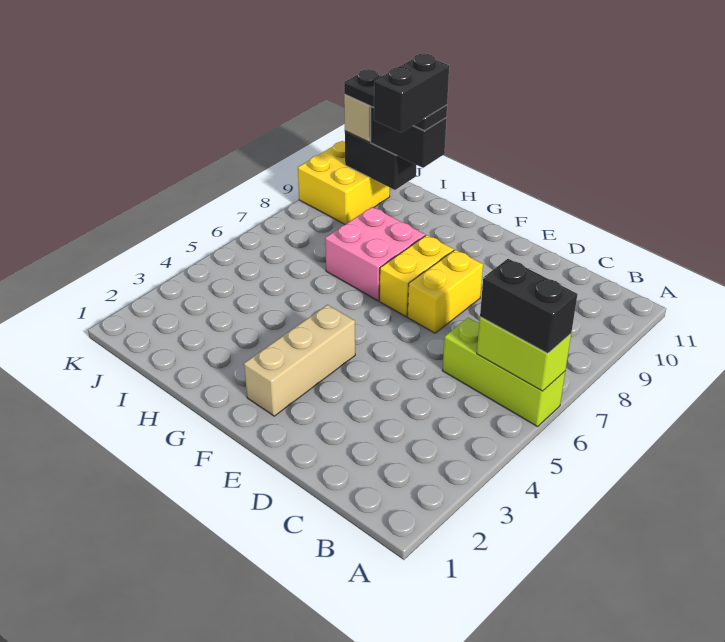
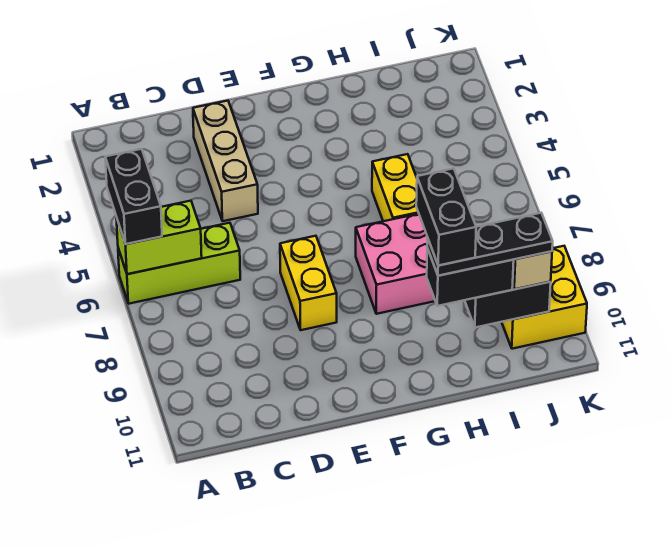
black brick A6:B6 level 3 -> black brick A5:A6 level 3
tan brick F2:F4 level 1 -> tan brick D2:D4 level 1
yellow brick F7:F8 level 1 -> yellow brick H5:H6 level 1

